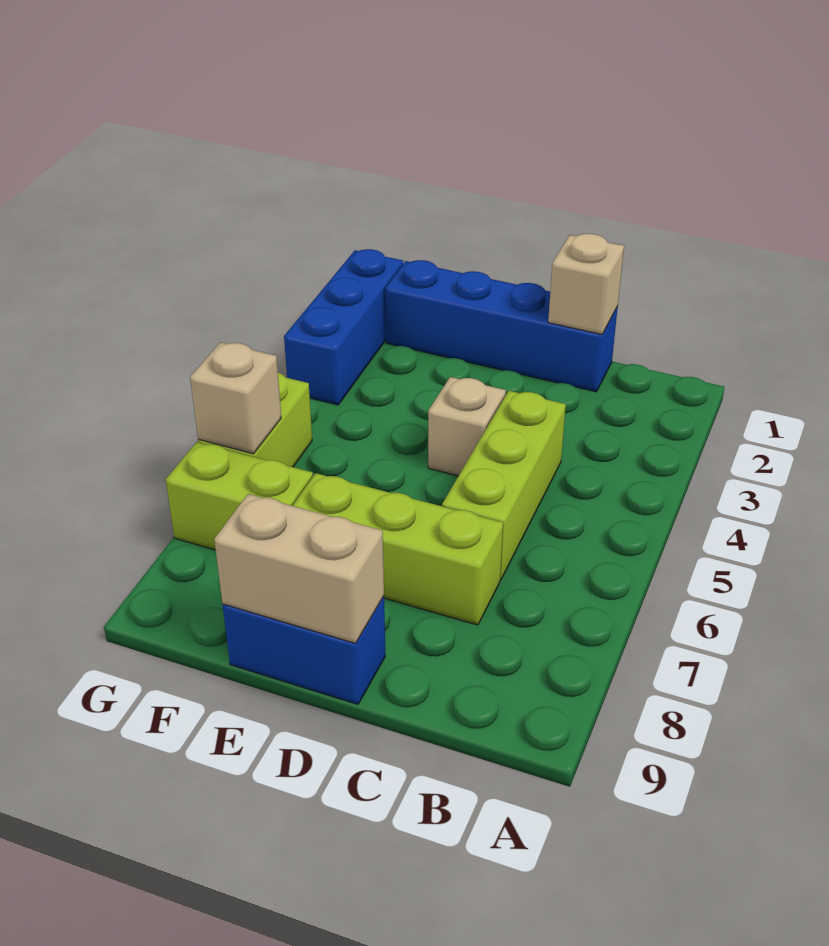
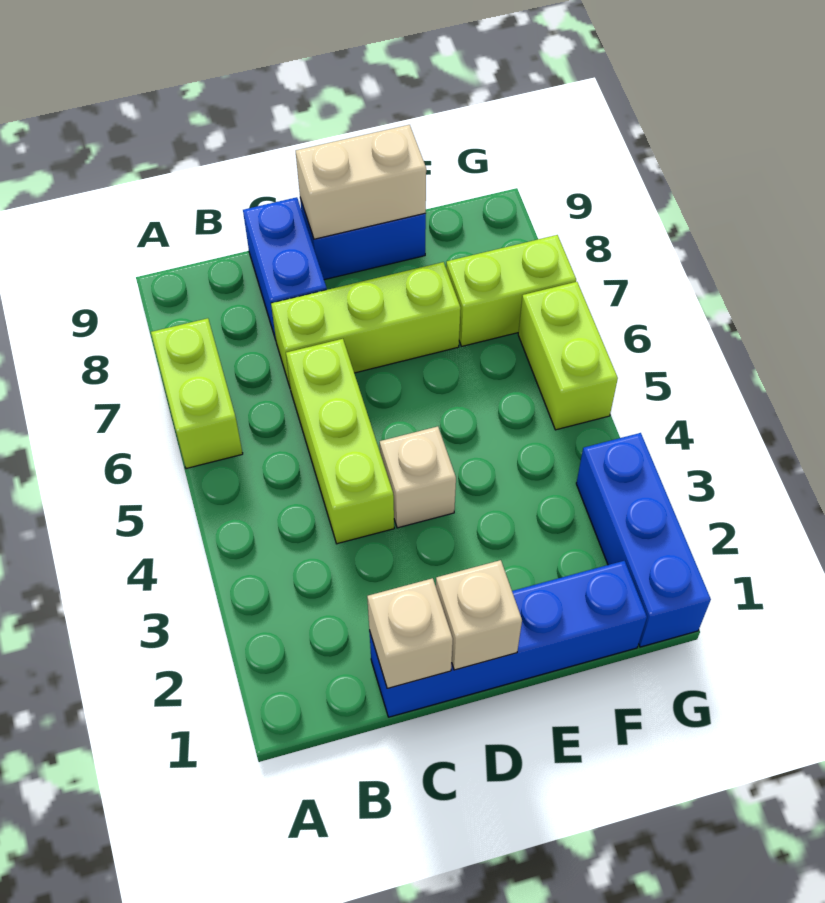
none -> lime brick A6:A7 level 1
none -> blue brick C8:C9 level 1
tan brick G6 level 2 -> tan brick D1 level 2

